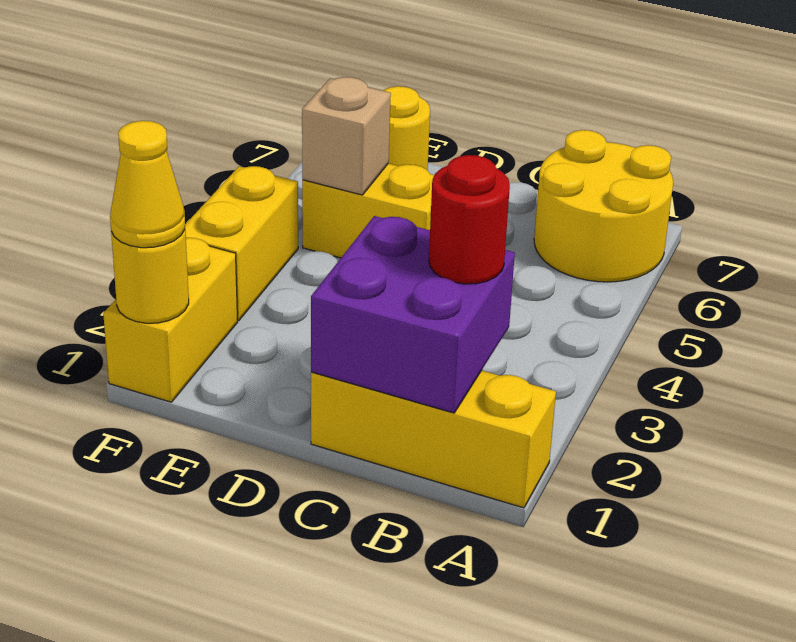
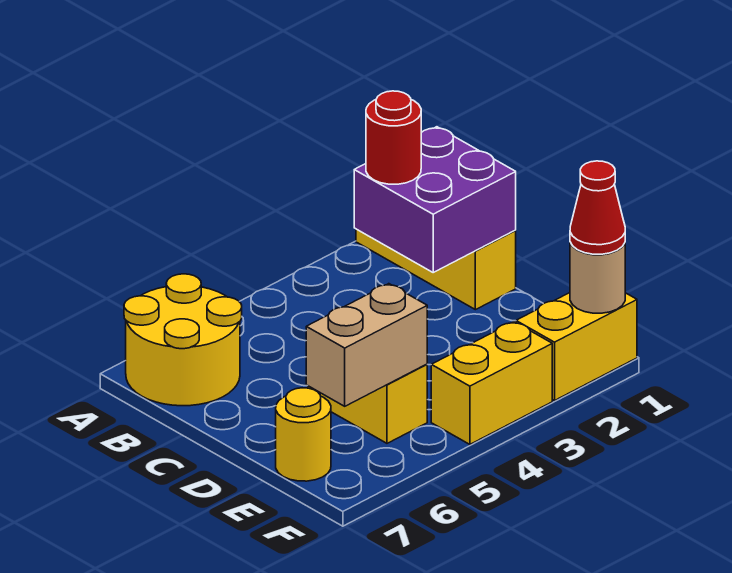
tan brick E5 level 2 -> tan brick E5:E6 level 2
yellow round brick F1 level 2 -> tan round brick F1 level 2
yellow cone F1 level 3 -> red cone F1 level 3

